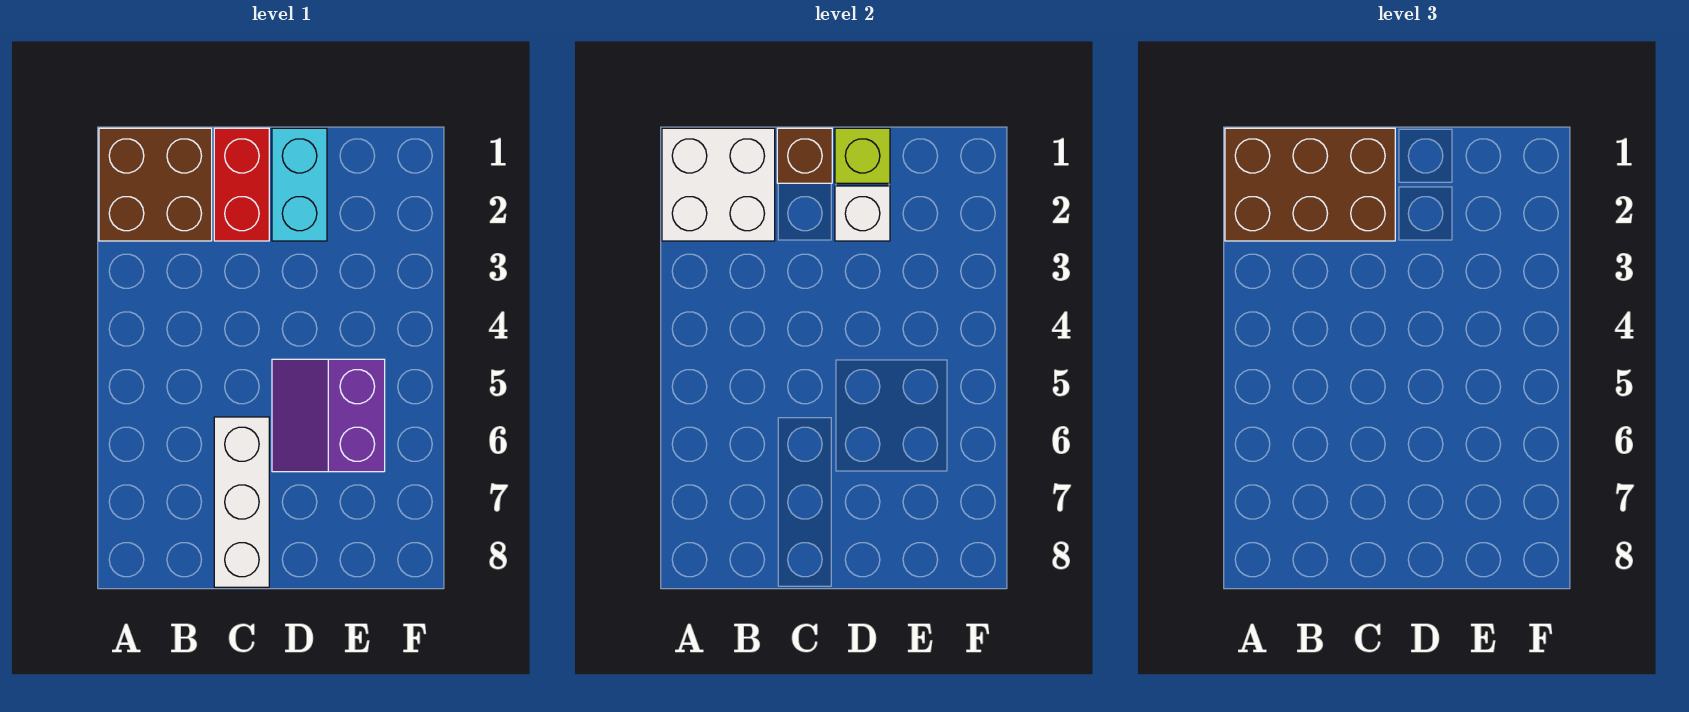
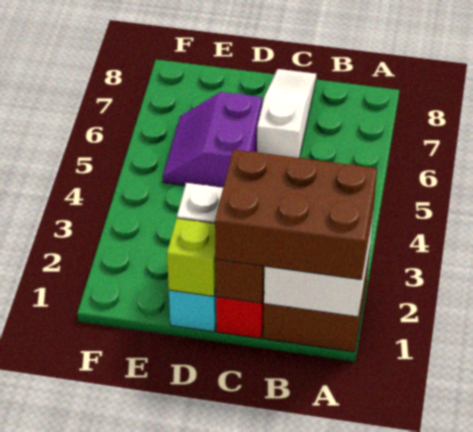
white brick C6:C8 level 1 -> white slope C6:C8 level 1 top 6
purple slope D5:E6 level 1 top E -> purple slope D5:E6 level 1 top D

